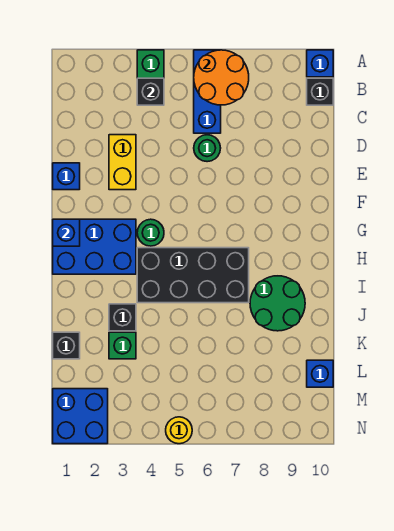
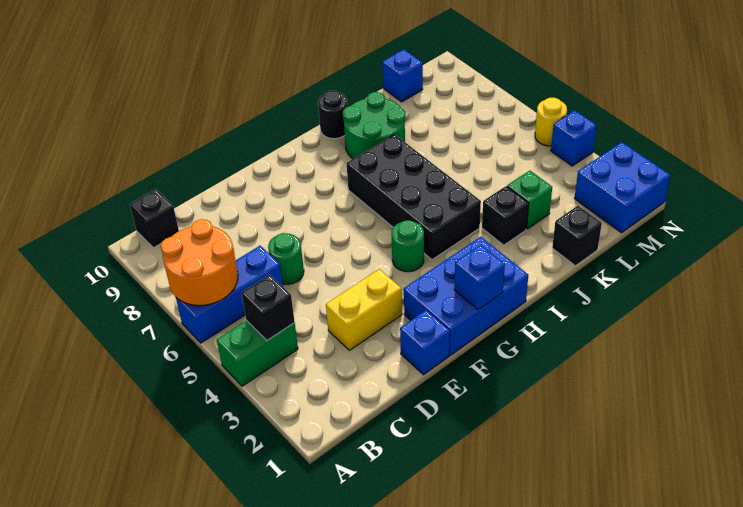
blue brick A10 level 1 -> blue brick N4 level 1
blue brick G1:H3 level 1 -> blue brick F1:H2 level 1
none -> black round brick I10 level 1

